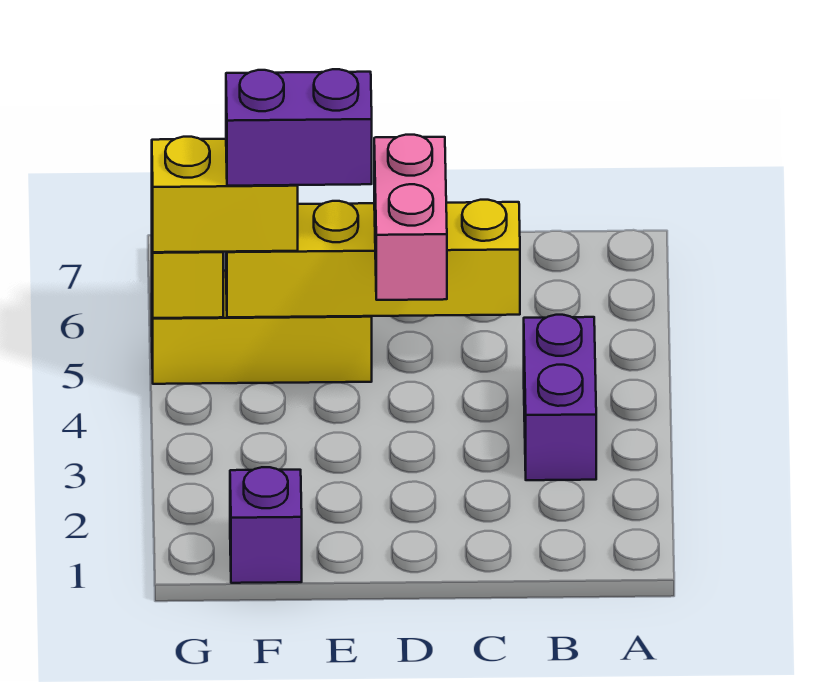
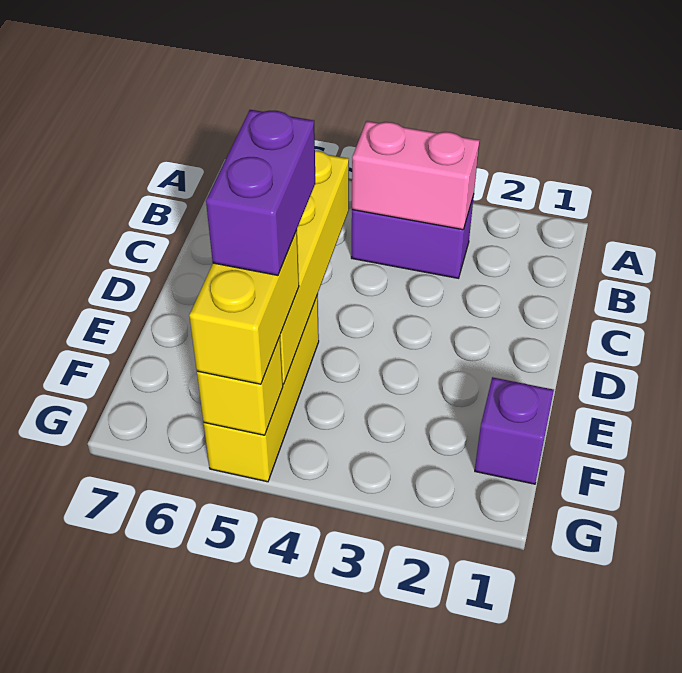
pink brick D4:D5 level 3 -> pink brick B3:B4 level 2

